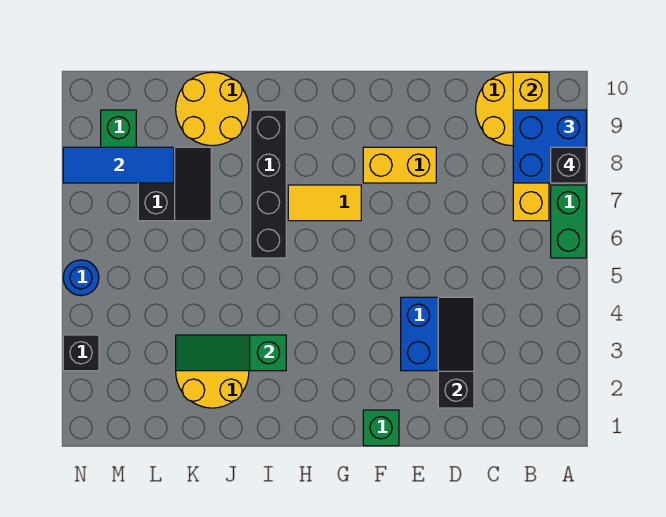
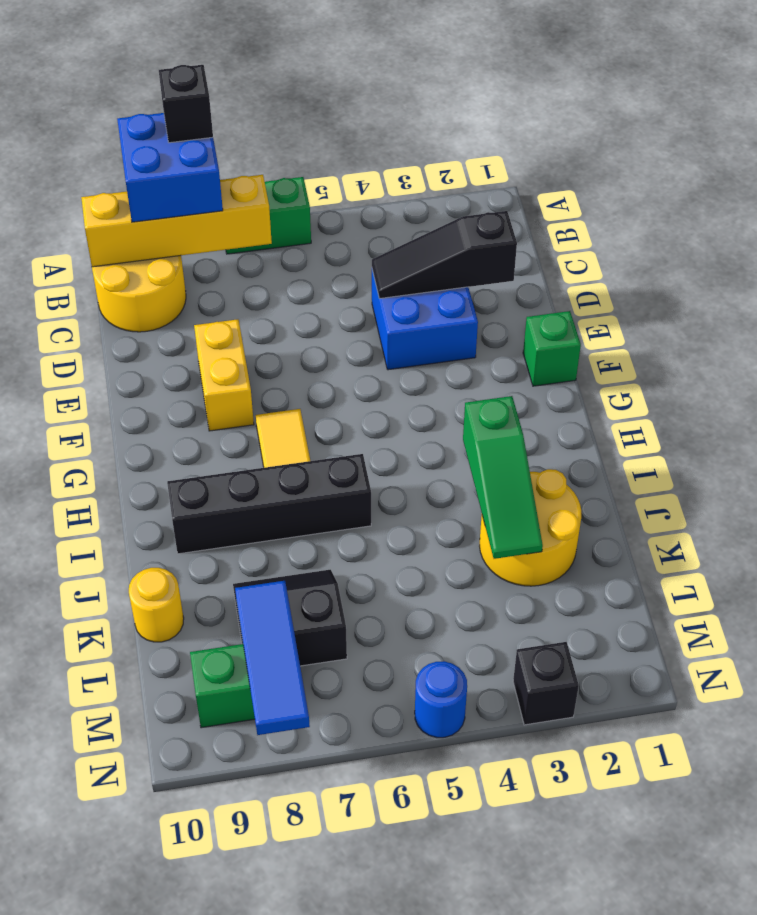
yellow round brick J9:K10 level 1 -> yellow round brick K10 level 1

